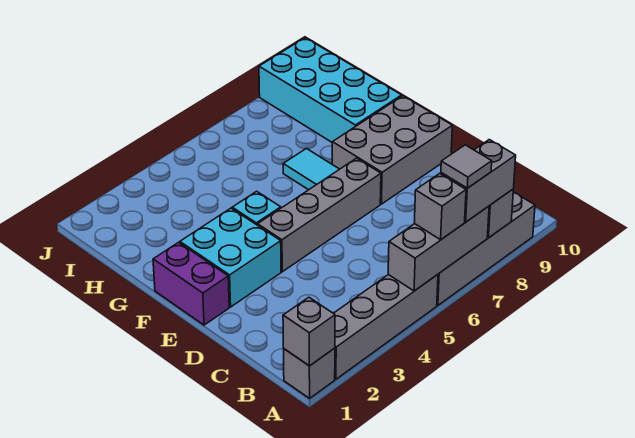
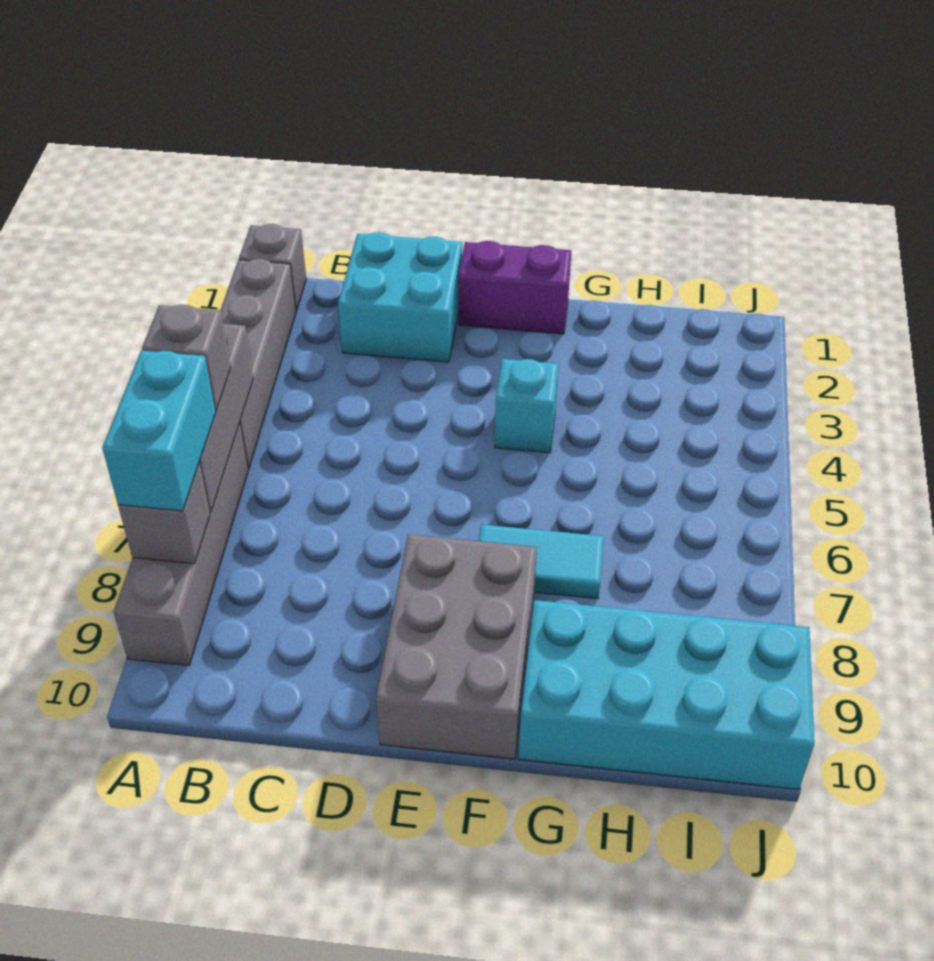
grey brick A1 level 2 -> none
grey brick A7:A8 level 3 -> cyan brick A7:A8 level 3
grey tile A7 level 4 -> none
cyan brick E2:F3 level 1 -> cyan brick C1:D2 level 1
grey brick E4:E7 level 1 -> none

